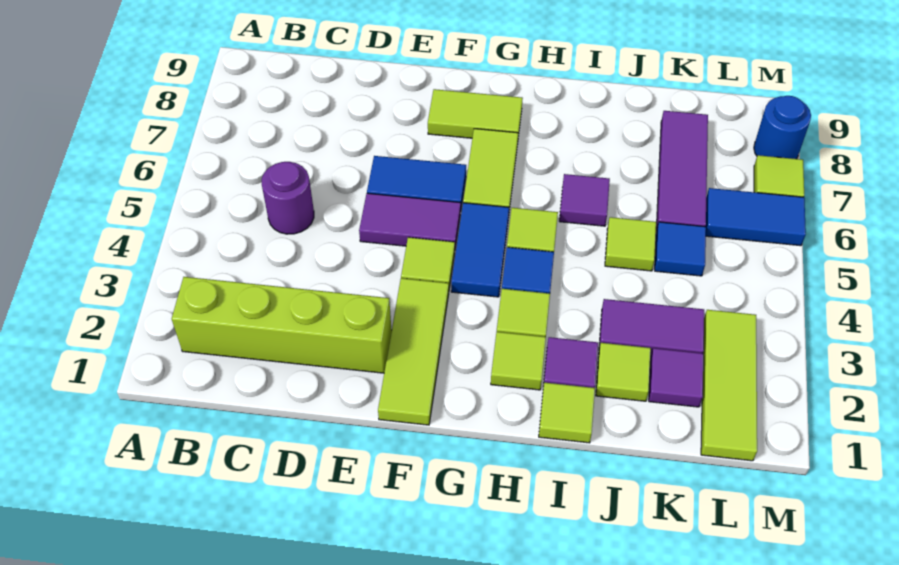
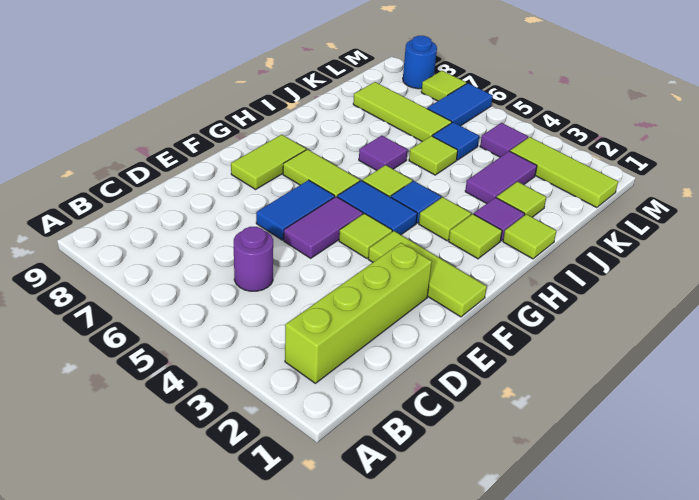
purple tile K2 level 1 -> purple tile L4 level 1
purple tile K6:K8 level 1 -> lime tile K6:K8 level 1

